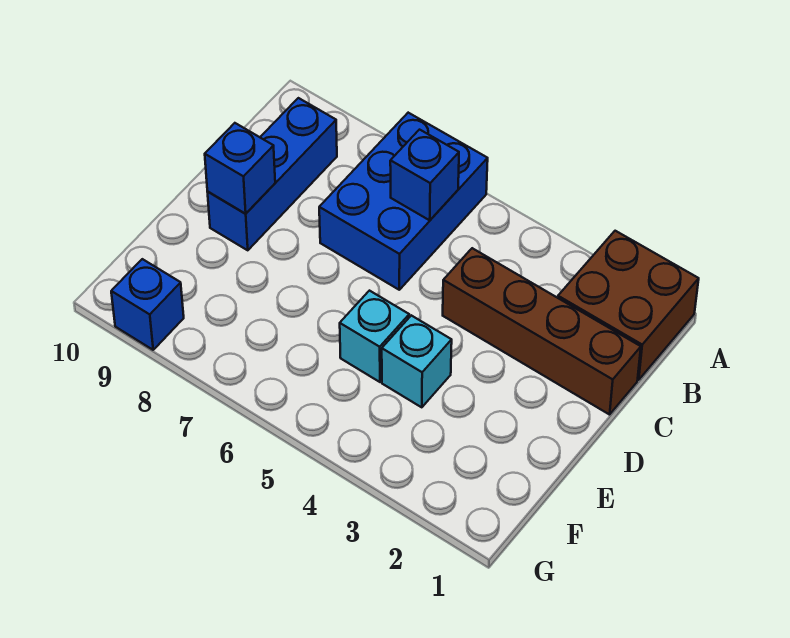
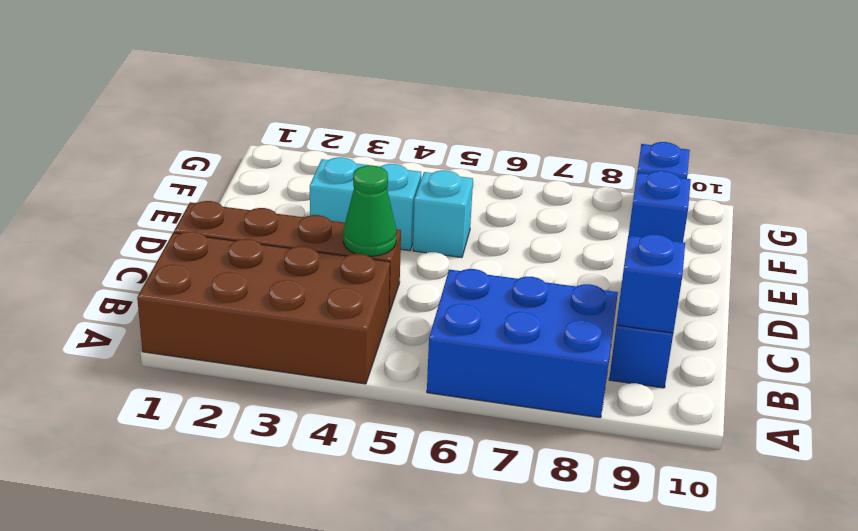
brown brick A1:B2 level 1 -> brown brick A1:B4 level 1
blue brick A6:C7 level 1 -> blue brick A6:B8 level 1
blue brick B6 level 2 -> blue brick B9 level 2
none -> green cone C4 level 2
cyan brick E4 level 1 -> cyan brick E3:E4 level 1

